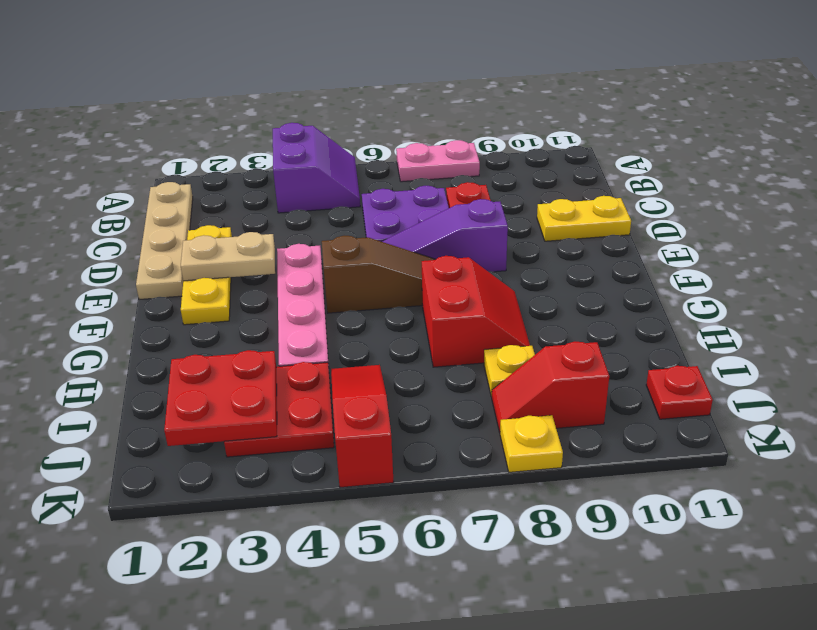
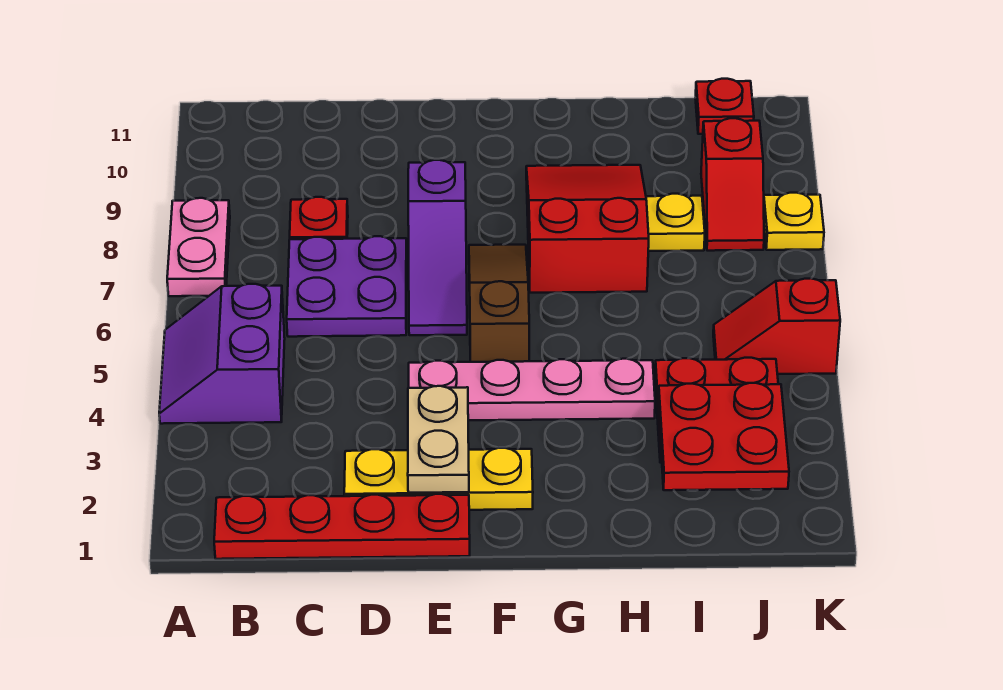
purple slope A4:B5 level 1 top 4 -> purple slope A4:B5 level 1 top B
tan plate B1:E1 level 1 -> red plate B1:E1 level 1
yellow plate D10:D11 level 1 -> none
red slope G7:H8 level 1 top 7 -> red slope G7:H9 level 1 top 7
red slope I5:K5 level 1 top K -> red slope J5:K5 level 1 top K

